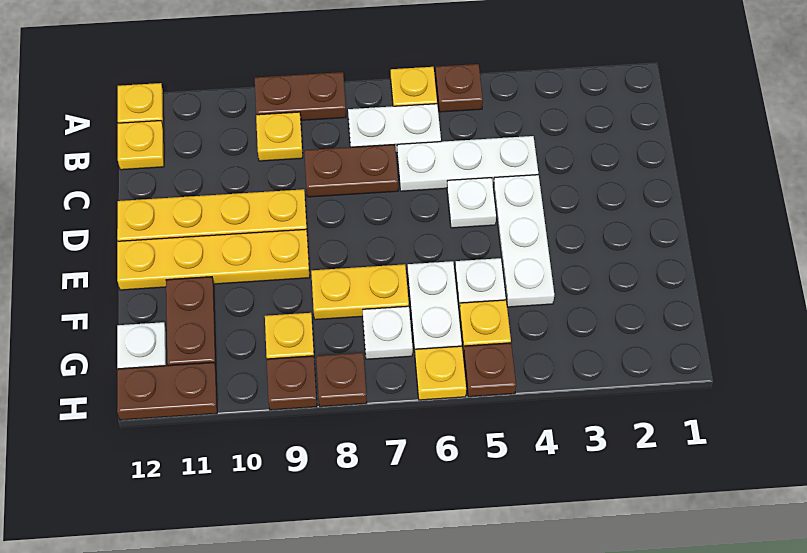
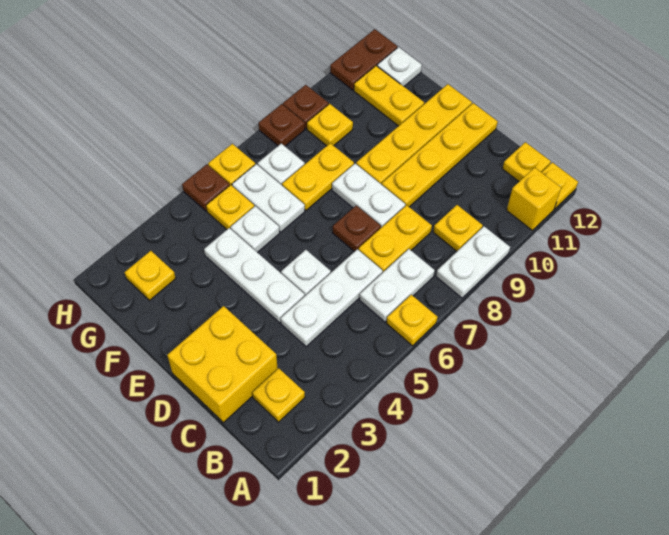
brown plate A5 level 1 -> brown plate D7 level 1
brown plate A8:A9 level 1 -> white plate A8:A9 level 1
none -> yellow brick A11 level 1
none -> yellow plate B2 level 1
none -> yellow brick C1:D2 level 1
brown plate C7:C8 level 1 -> yellow plate C7:C8 level 1
none -> white plate D8:E8 level 1
brown plate F11:G11 level 1 -> yellow plate F11:G11 level 1
none -> yellow plate G2 level 1

